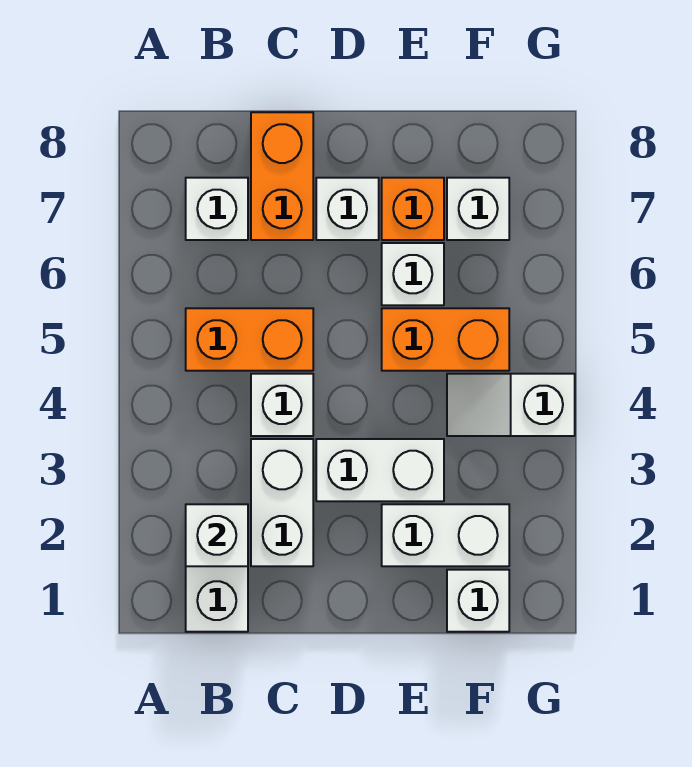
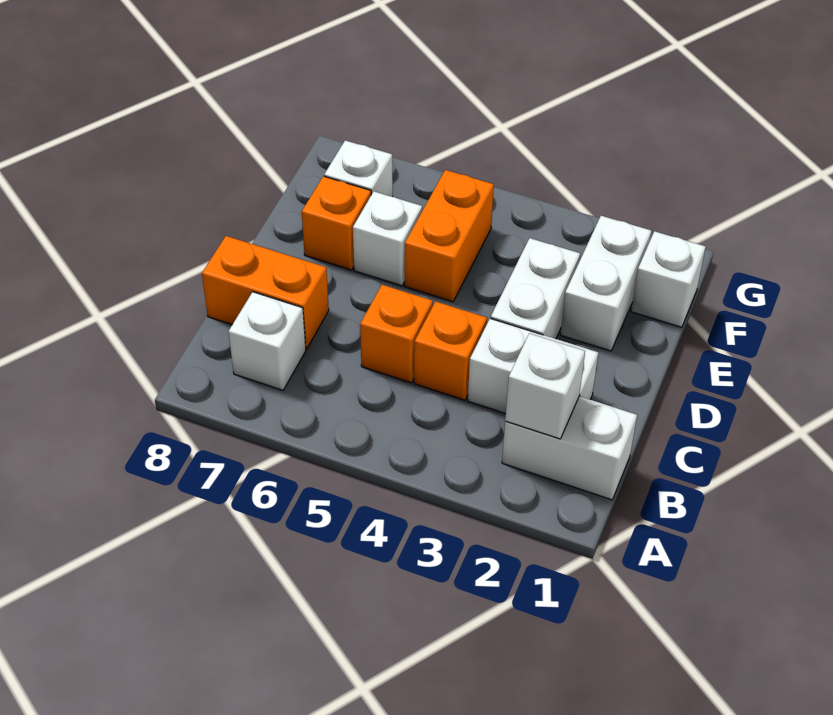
orange brick B5:C5 level 1 -> orange brick C5 level 1
white brick C4 level 1 -> orange brick C4 level 1
white brick D7 level 1 -> none
white slope F4:G4 level 1 top G -> none

